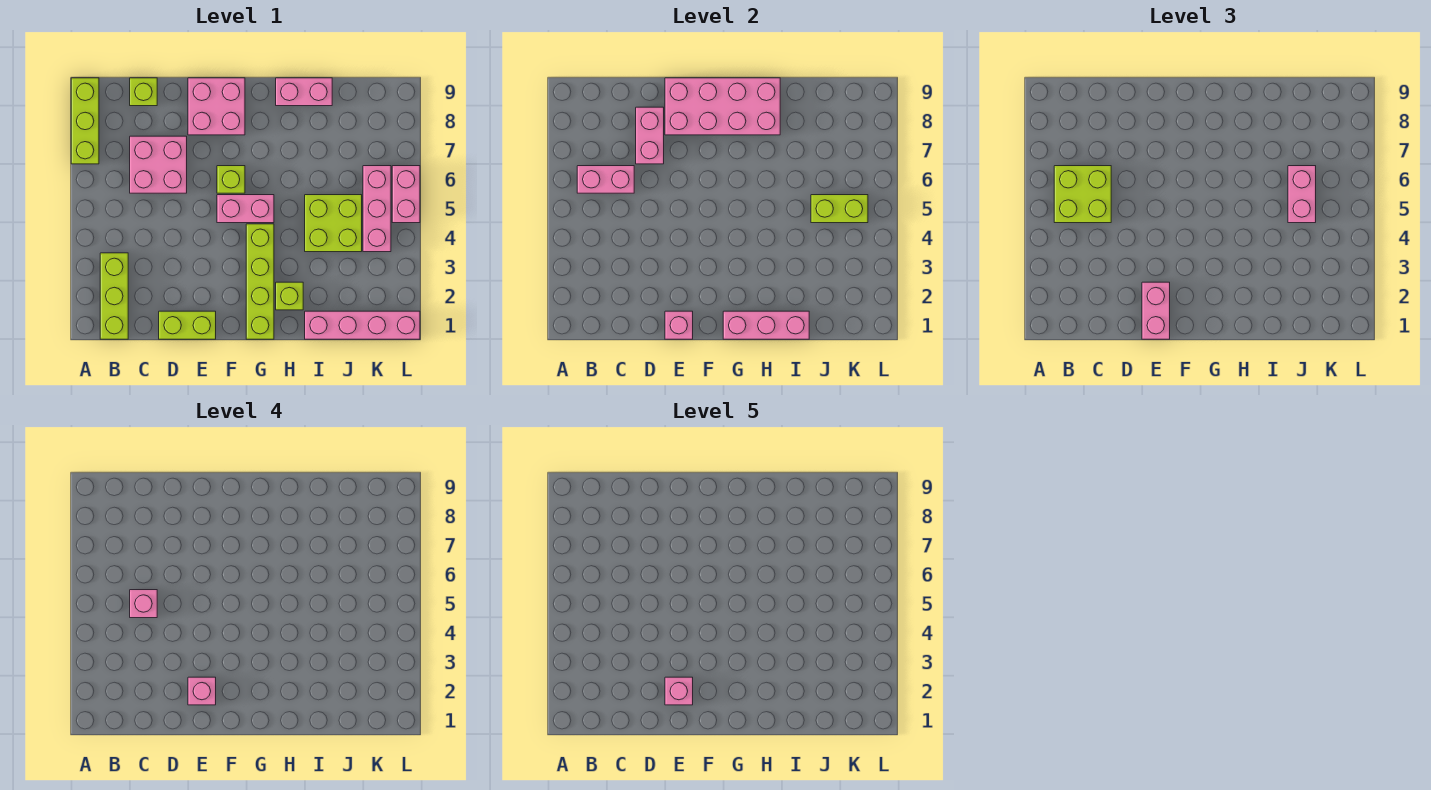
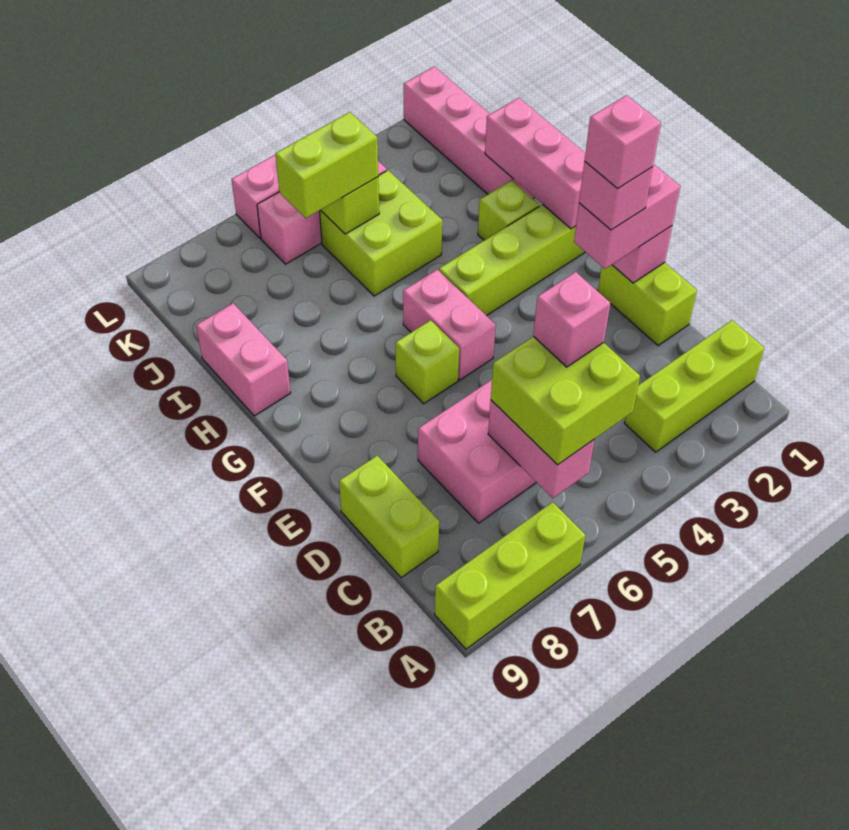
lime brick C9 level 1 -> lime brick C9:D9 level 1
pink brick D7:D8 level 2 -> none
pink brick E8:F9 level 1 -> none
pink brick E8:H9 level 2 -> none
pink brick J5:J6 level 3 -> lime brick J5:J6 level 3

